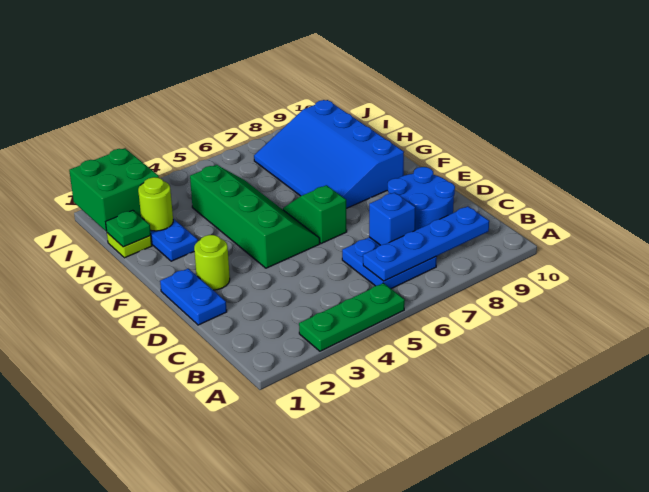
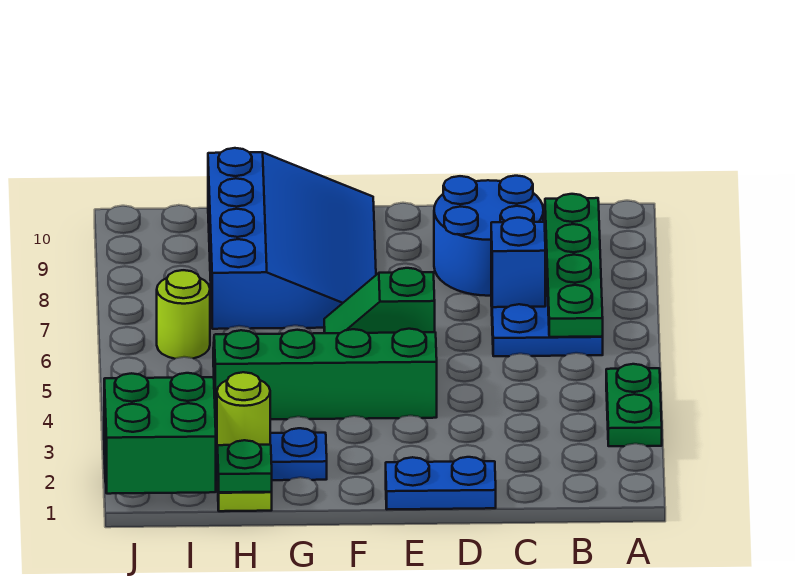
green plate A3:A5 level 1 -> green plate A3:A4 level 1
blue plate B6:B9 level 2 -> green plate B6:B9 level 2
lime round brick E2 level 1 -> lime round brick I6 level 1
blue slope F7:I9 level 1 top 9 -> blue slope F7:H10 level 1 top H

